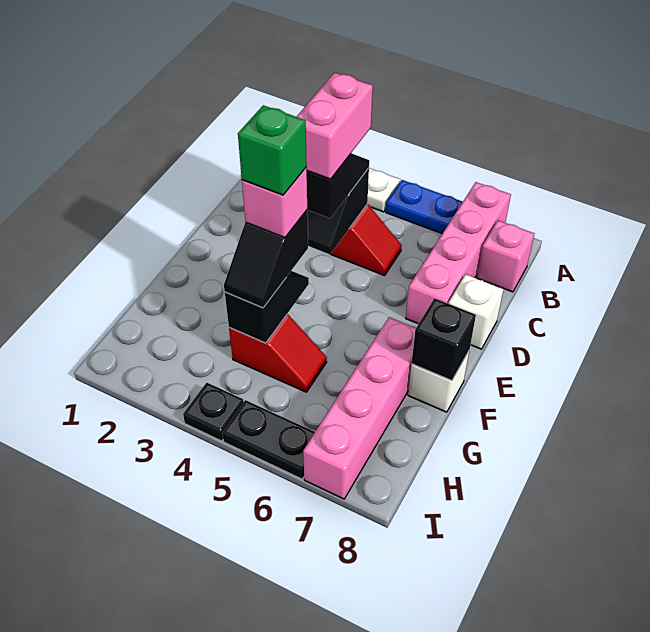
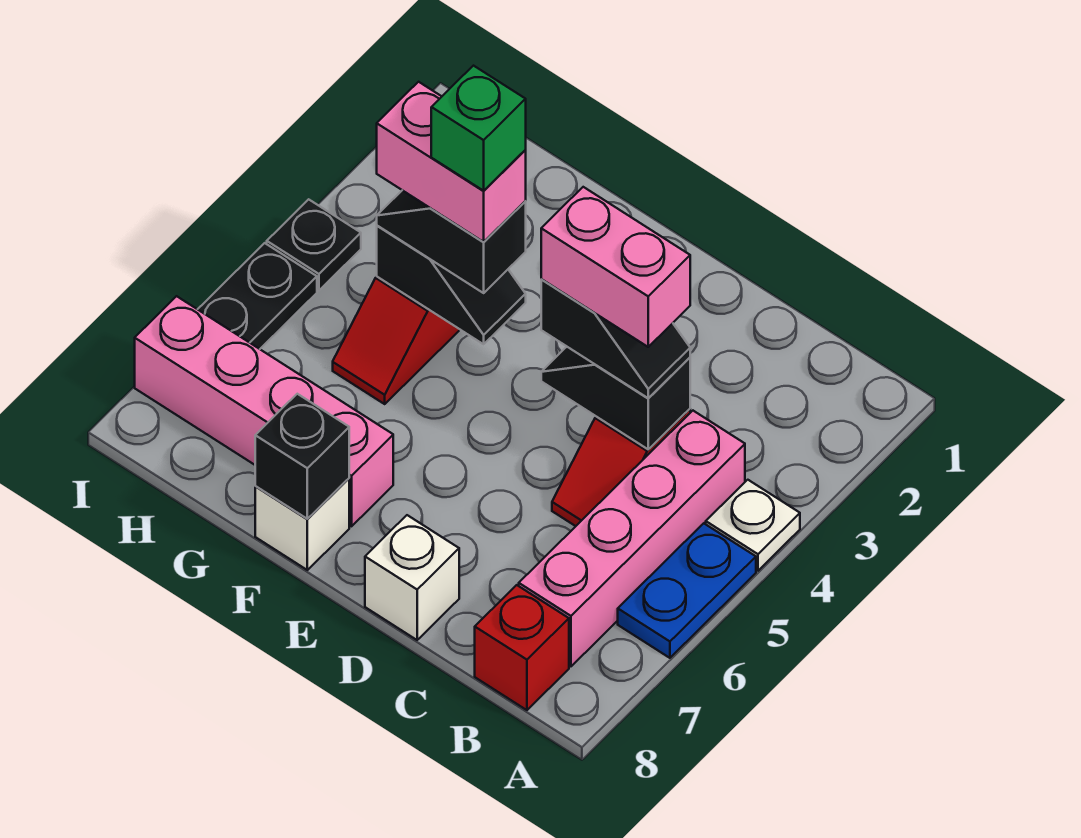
pink brick A7:D7 level 1 -> pink brick B4:B7 level 1
pink brick B8 level 1 -> red brick B8 level 1
pink brick F4 level 4 -> pink brick F4:G4 level 4

